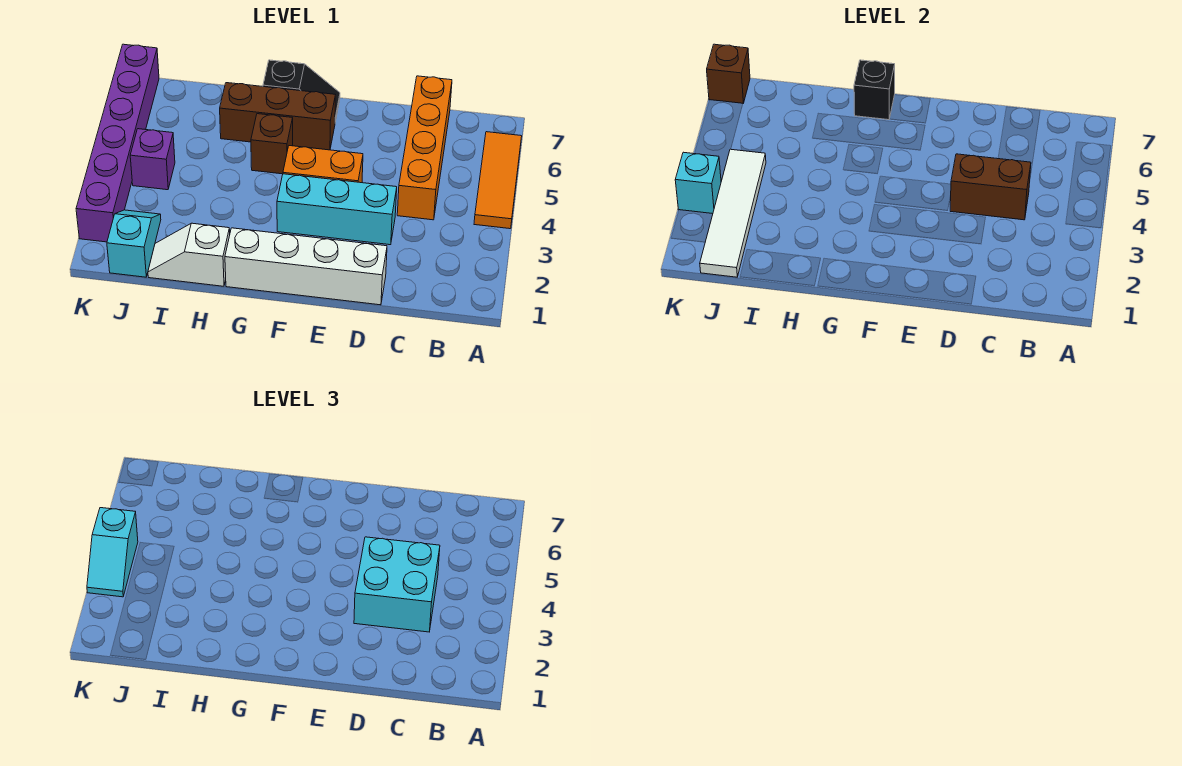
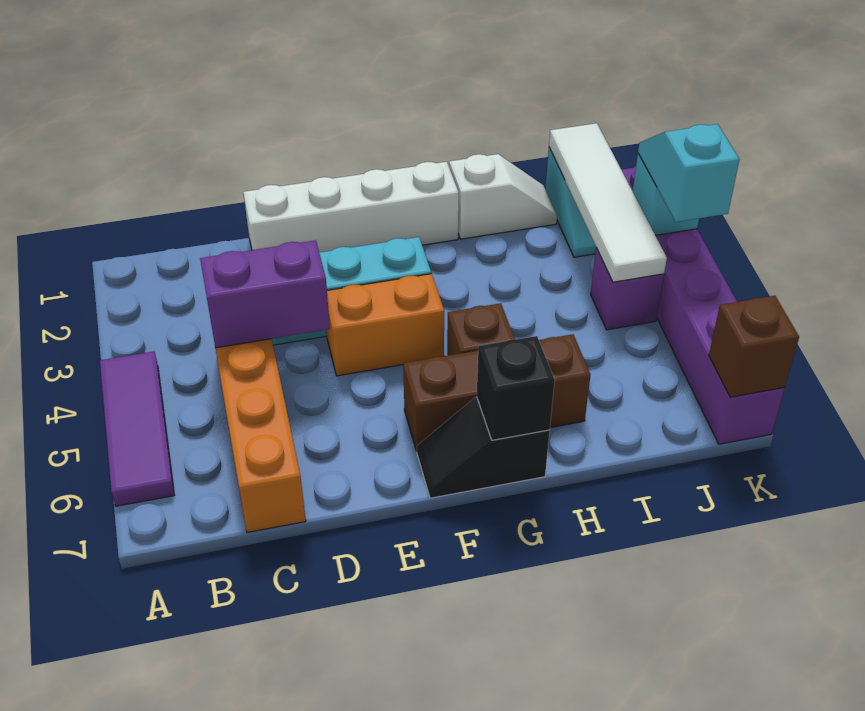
orange tile A4:A6 level 1 -> purple tile A4:A6 level 1
cyan brick C3:D4 level 3 -> none
brown brick C4:D4 level 2 -> purple brick C4:D4 level 2

